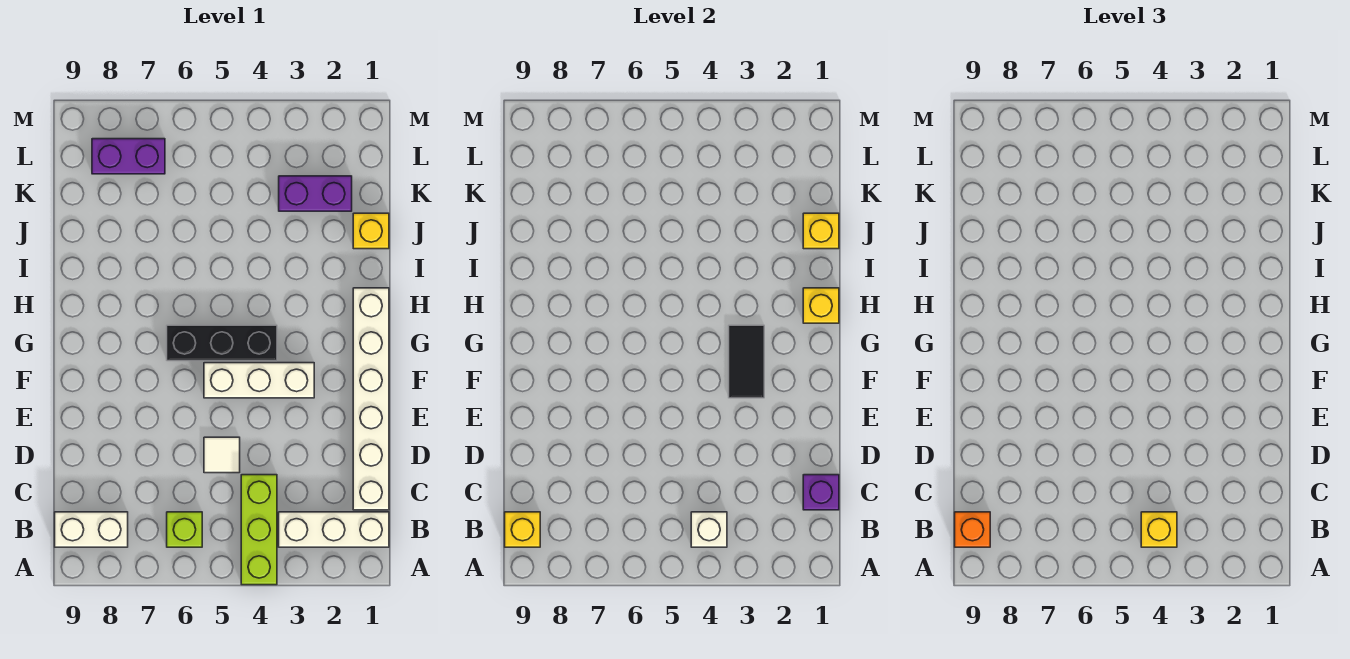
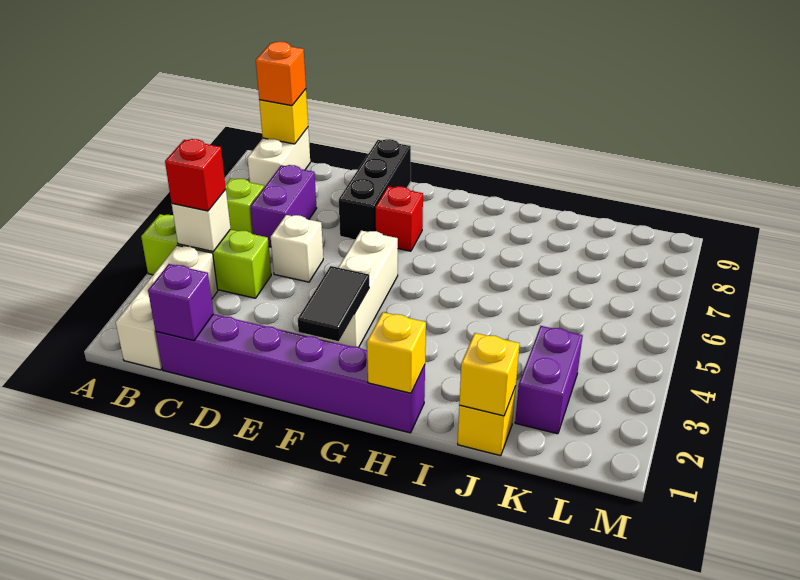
yellow brick B4 level 3 -> red brick B4 level 3
white brick C1:H1 level 1 -> purple brick C1:H1 level 1
white tile D5 level 1 -> white brick D5 level 1
black tile F3:G3 level 2 -> black tile F2:F3 level 2
none -> red brick F7 level 1
black brick G4:G6 level 1 -> black brick E7:E9 level 1
purple brick L7:L8 level 1 -> purple brick C6:C7 level 1

